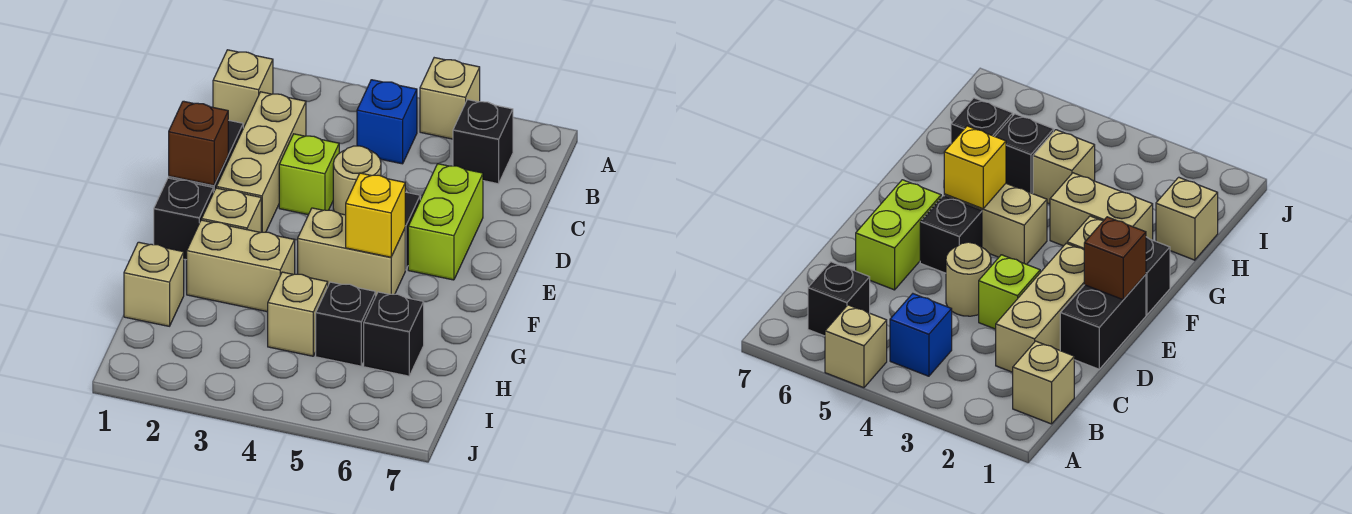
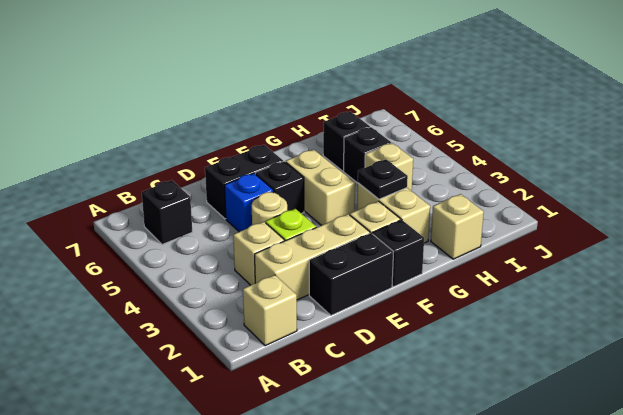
tan brick A5 level 1 -> tan brick C3 level 1
blue brick B4 level 1 -> blue brick D5 level 1
lime brick D6:E6 level 1 -> black brick D6:E6 level 1
brown brick E1 level 2 -> none
yellow brick F5 level 2 -> none
none -> black plate G3 level 2

